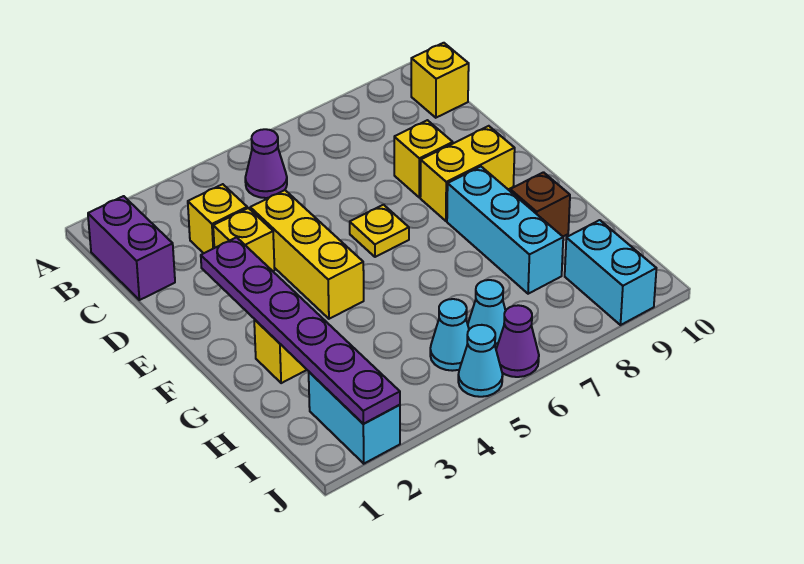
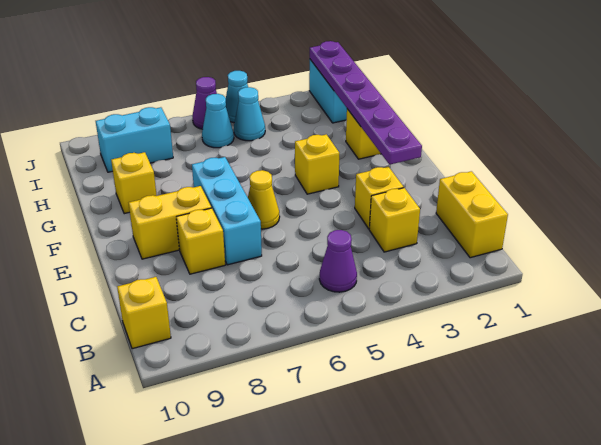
purple brick B1:C1 level 1 -> yellow brick B1:C1 level 1
yellow brick D4:F4 level 1 -> yellow brick F4 level 1
yellow plate E6 level 1 -> yellow cone E6 level 1
cyan brick F8:H8 level 1 -> cyan brick D7:F7 level 1
brown brick G9 level 1 -> yellow brick G9 level 1
cyan brick I9:J9 level 1 -> cyan brick I8:I9 level 1

